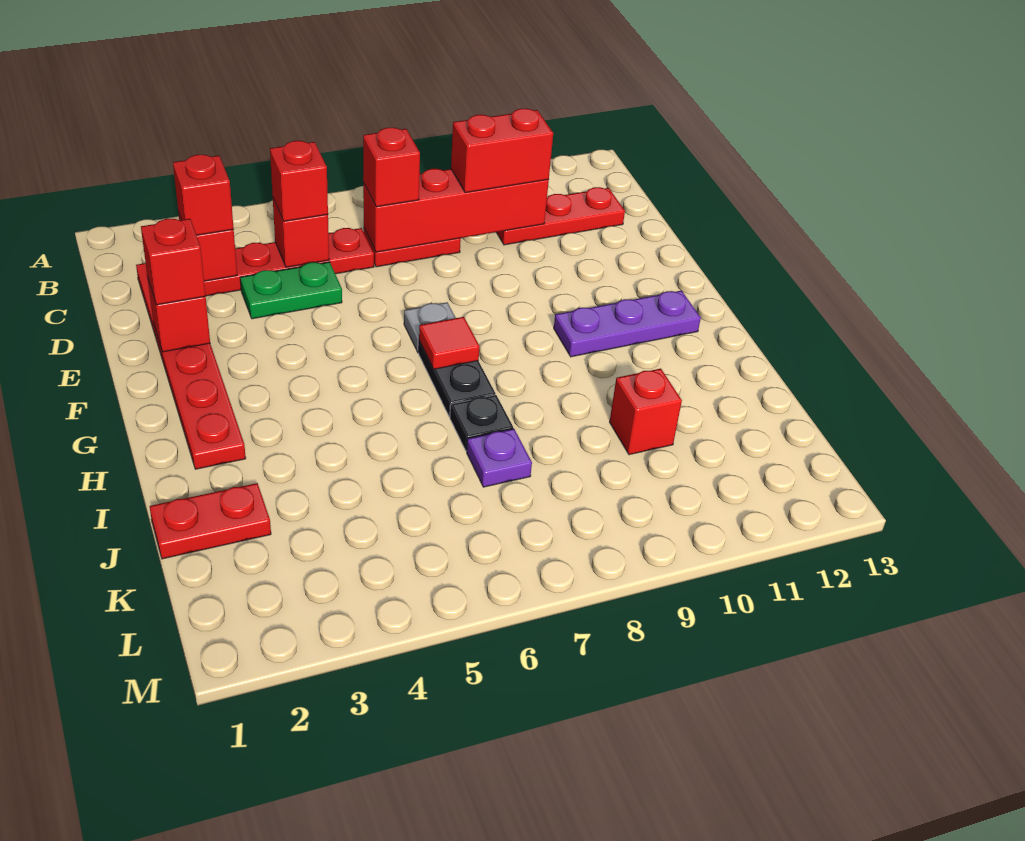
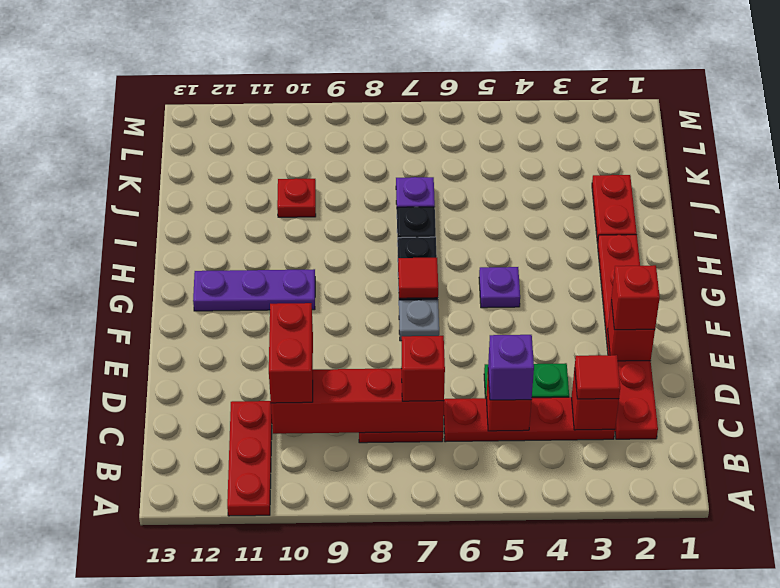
red brick C3 level 3 -> red tile C3 level 3
red brick C5 level 3 -> purple brick C5 level 3
red brick C9:C10 level 3 -> red brick C10:D10 level 3
red plate C10:C12 level 1 -> red plate A11:C11 level 1
none -> purple plate G5 level 1
red plate J1:J2 level 1 -> red plate I2:J2 level 1
red brick J10 level 1 -> red plate J10 level 1

